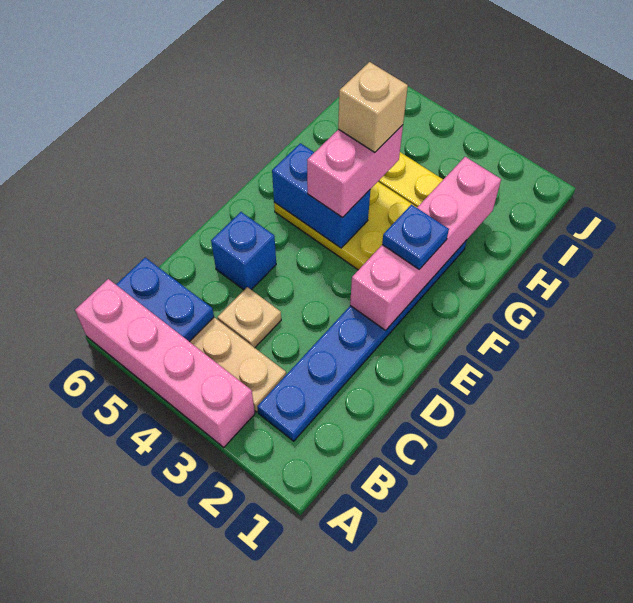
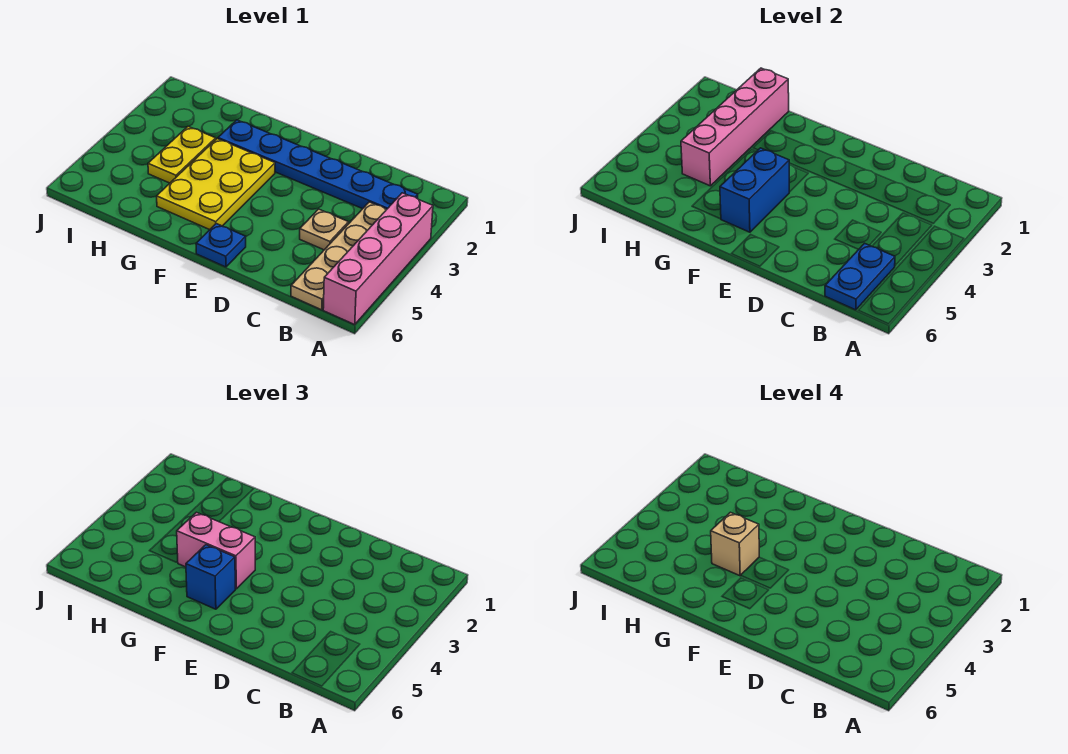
blue brick D5 level 1 -> blue brick F5 level 3
pink brick E2:H2 level 2 -> pink brick H1:H4 level 2
blue plate F2 level 3 -> blue plate E6 level 1

